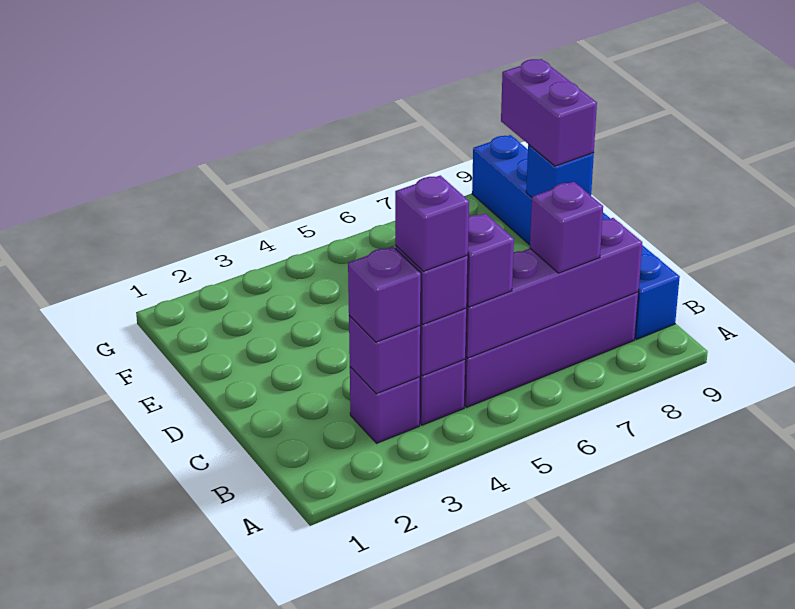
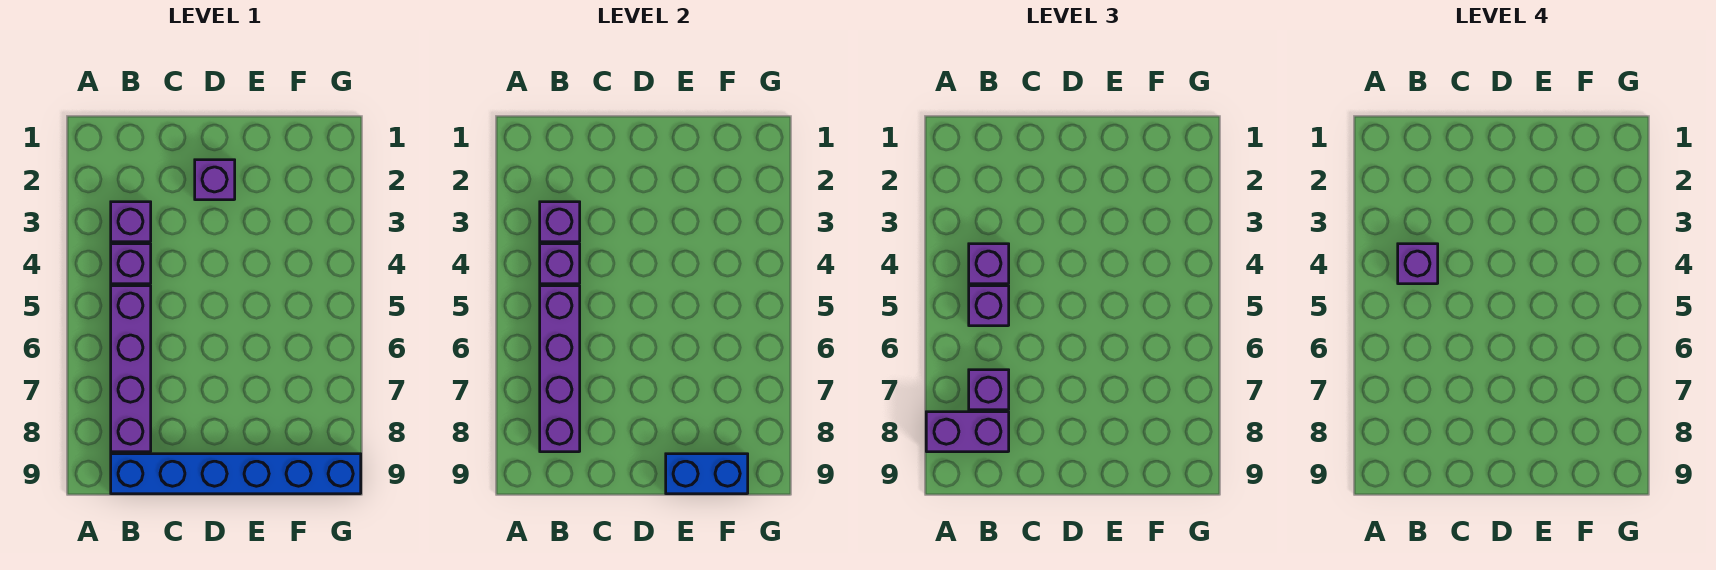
purple brick B3 level 3 -> purple brick D2 level 1
blue brick E9 level 2 -> blue brick E9:F9 level 2
purple brick E9:F9 level 3 -> purple brick A8:B8 level 3

